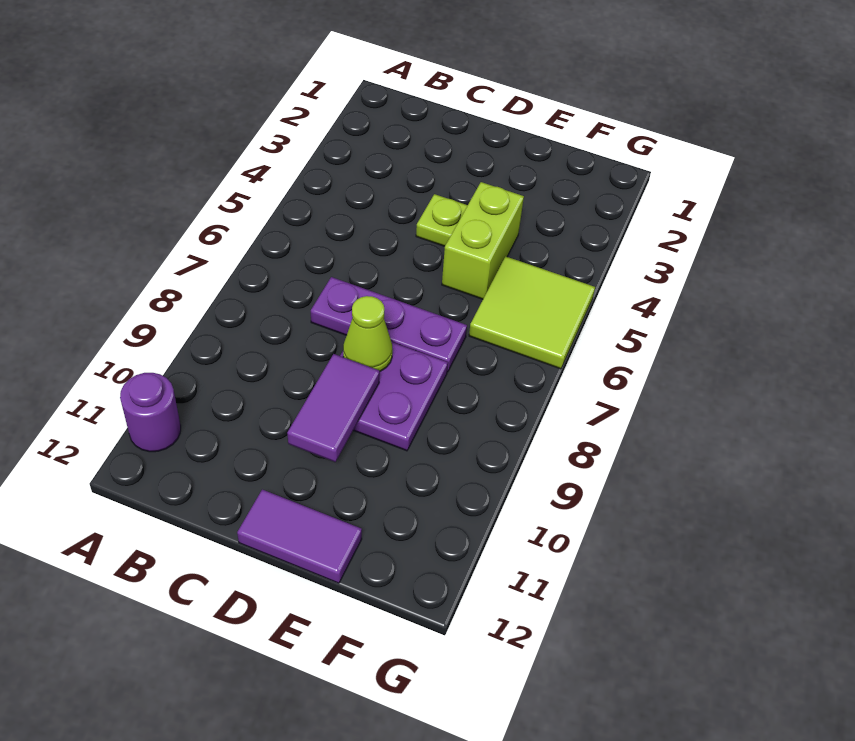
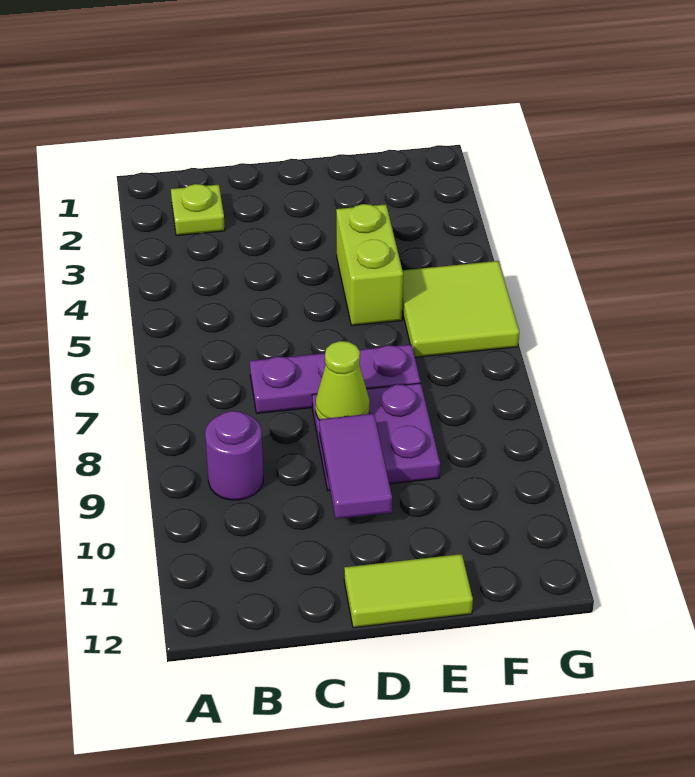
purple round brick A11 level 1 -> purple round brick B9 level 1
lime plate D4 level 1 -> lime plate B2 level 1
purple tile D12:E12 level 1 -> lime tile D12:E12 level 1

